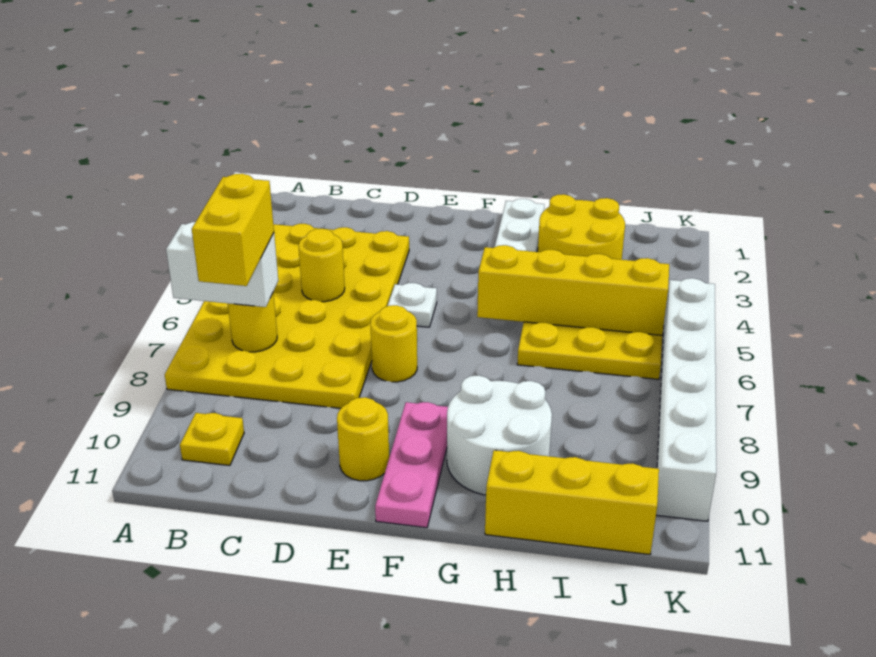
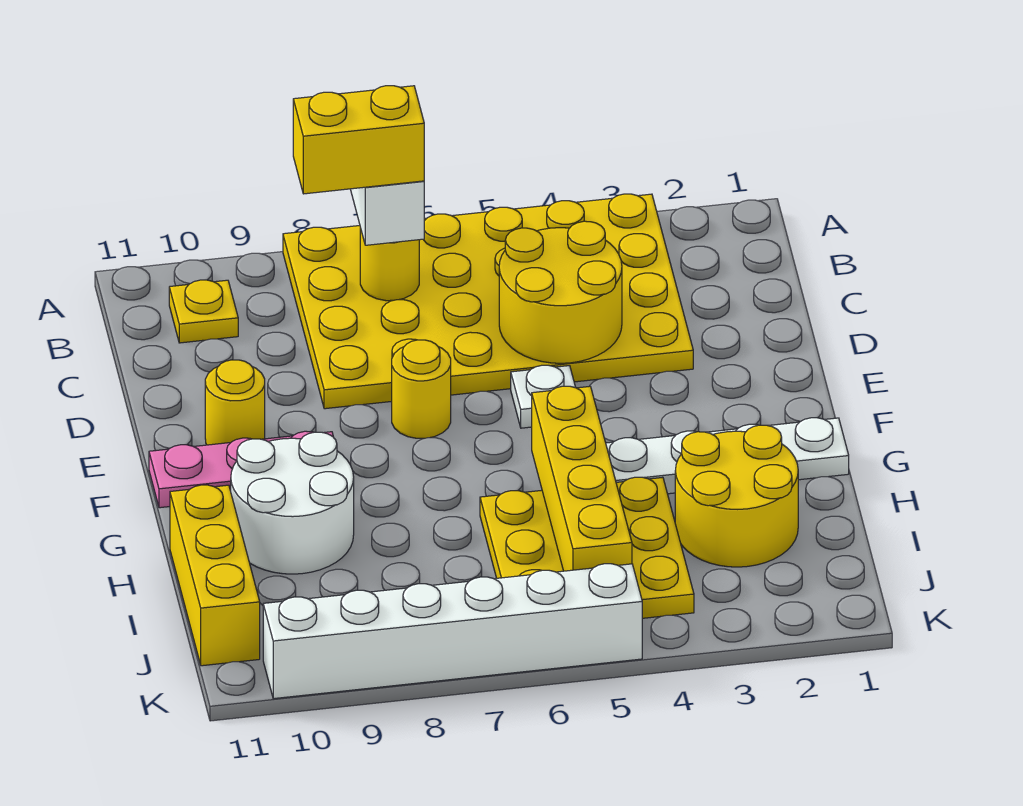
yellow round brick C5 level 2 -> yellow round brick C4:D5 level 2

